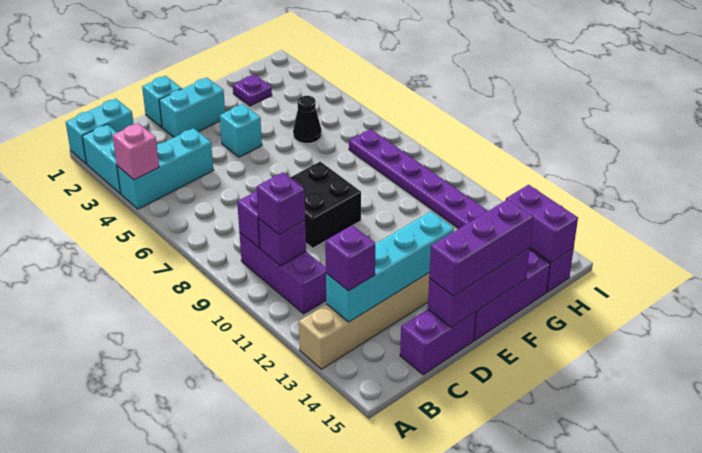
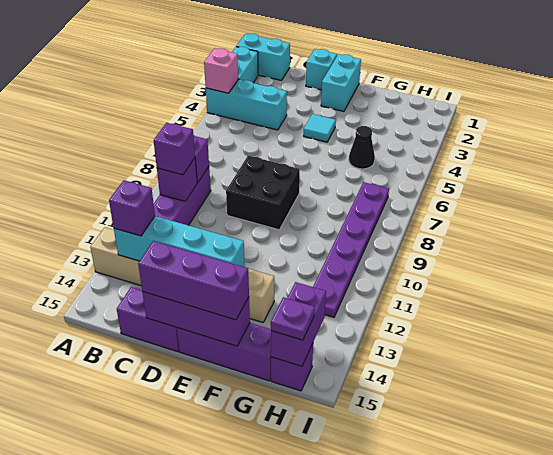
cyan brick D2:E2 level 1 -> cyan brick E1:E2 level 1
cyan brick E4 level 1 -> cyan tile E4 level 1
purple plate G2 level 1 -> purple plate H15 level 3

